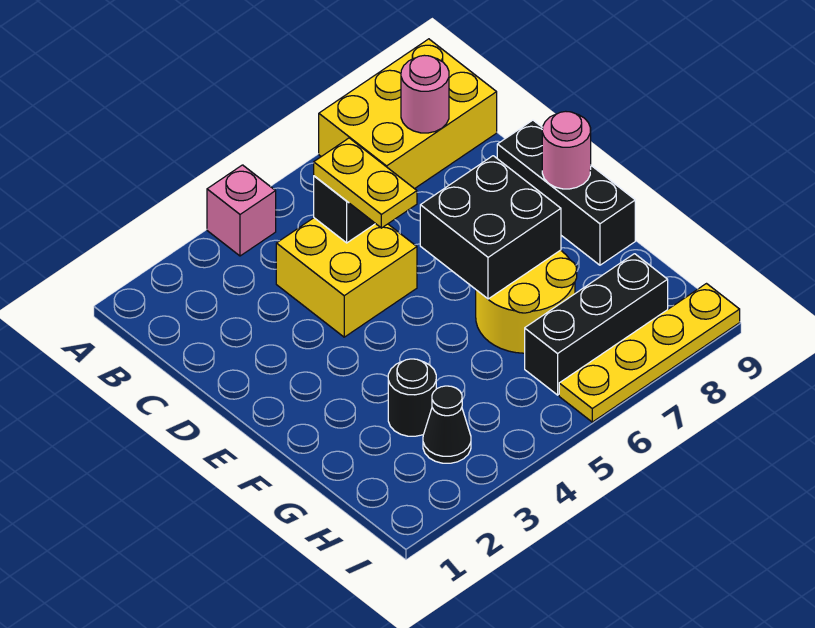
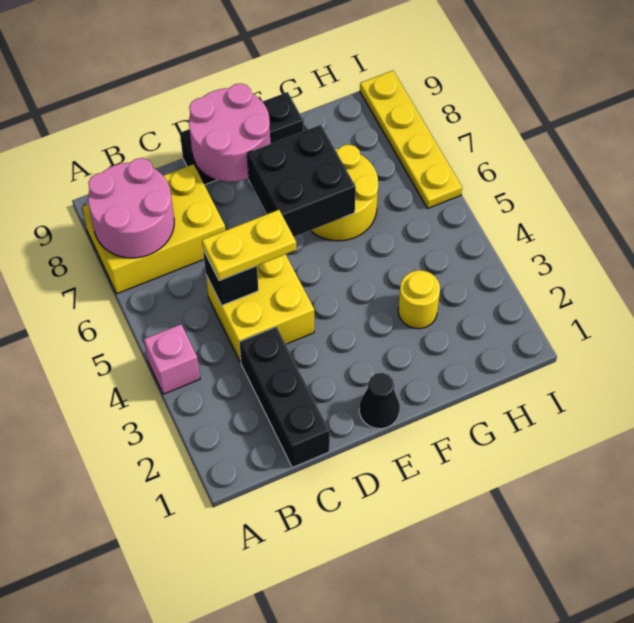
yellow brick A7:B9 level 1 -> yellow brick A7:C8 level 1
pink round brick B8 level 2 -> pink round brick A7:B8 level 2
pink round brick E9 level 2 -> pink round brick D8:E9 level 2
black round brick G3 level 1 -> yellow round brick G3 level 1
black cone H3 level 1 -> black cone E1 level 1
black brick H6:H8 level 1 -> black brick C1:C3 level 1

